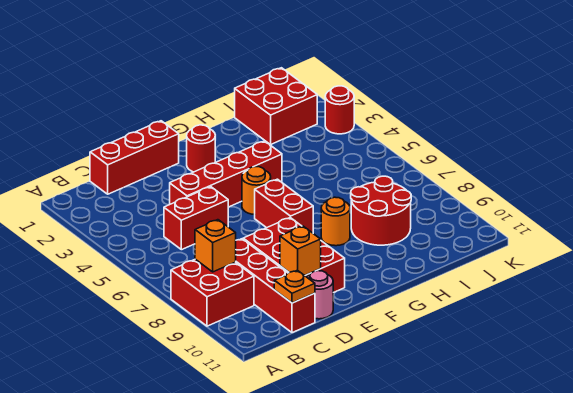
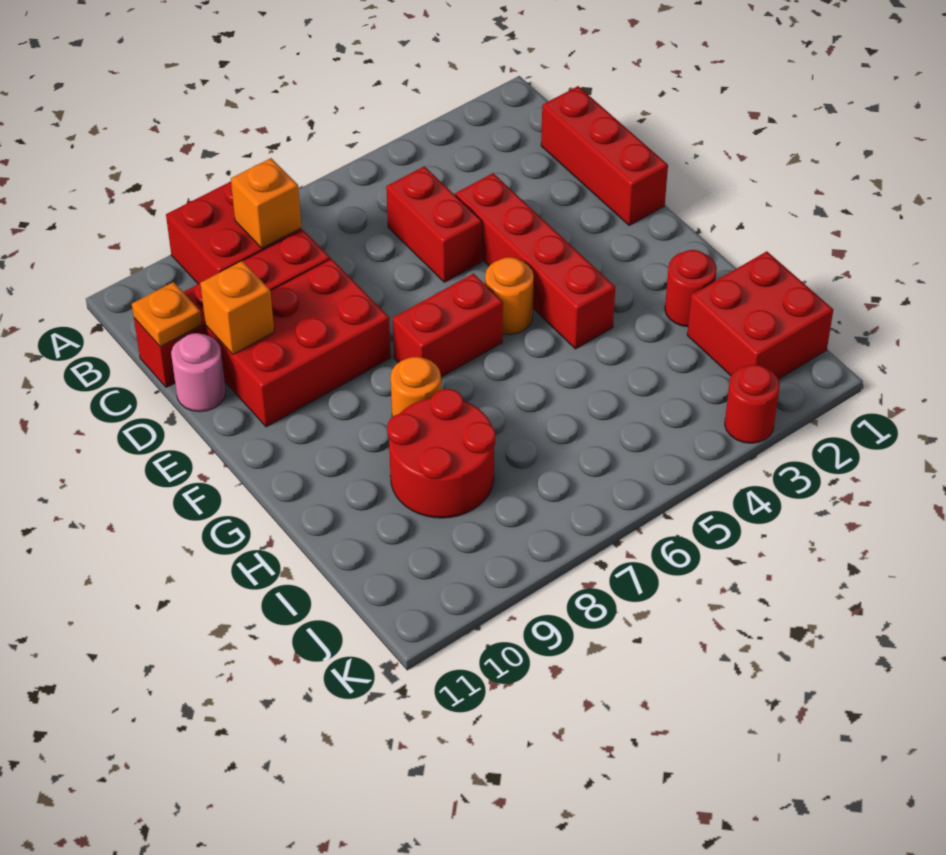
red round brick F2 level 1 -> red round brick H2 level 1

